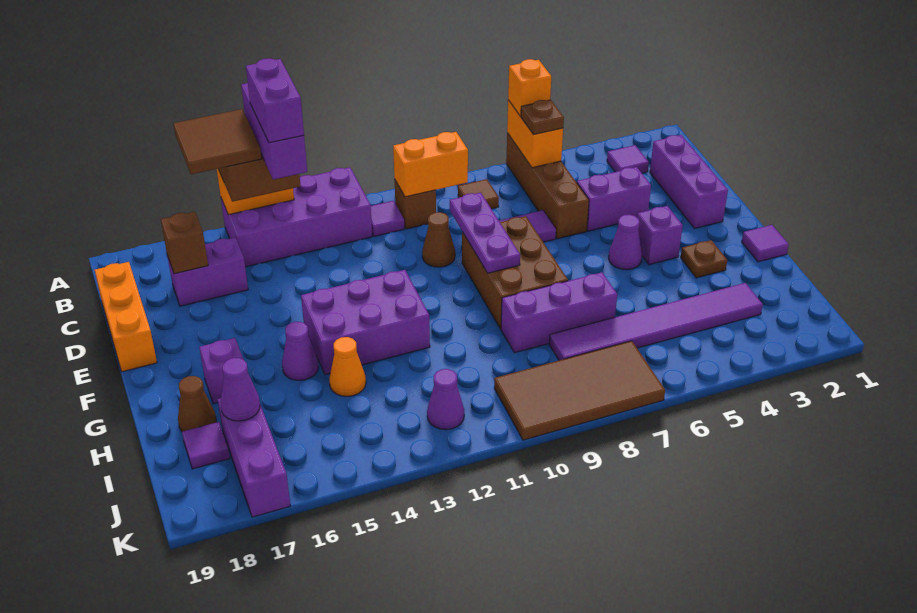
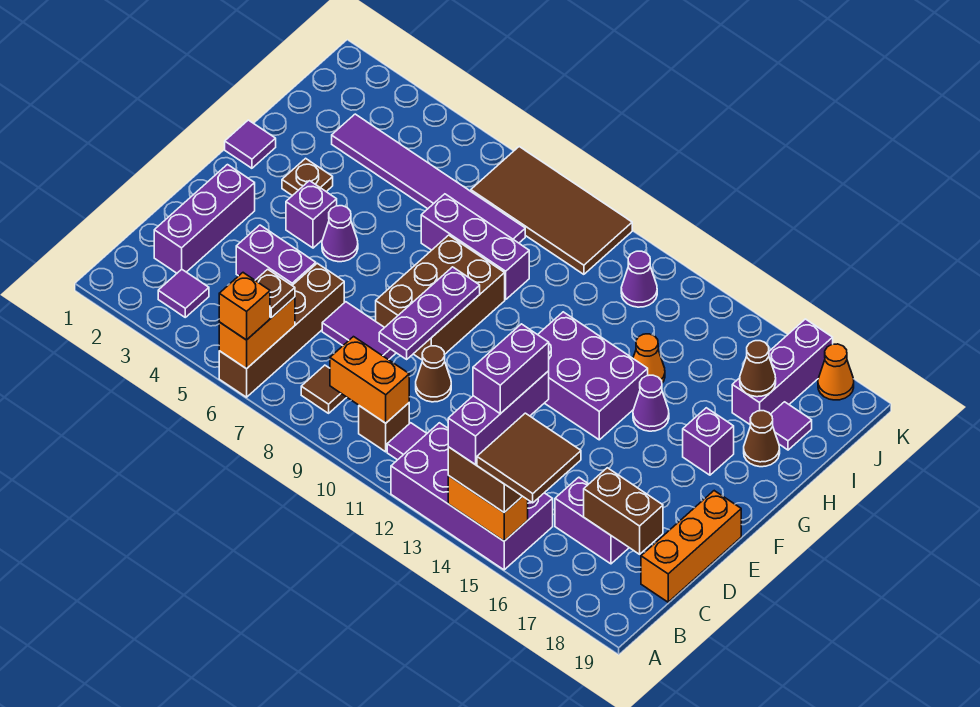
brown brick C17 level 2 -> brown brick C17:C18 level 2
purple cone I17 level 2 -> brown cone I17 level 2
none -> orange cone K18 level 1

